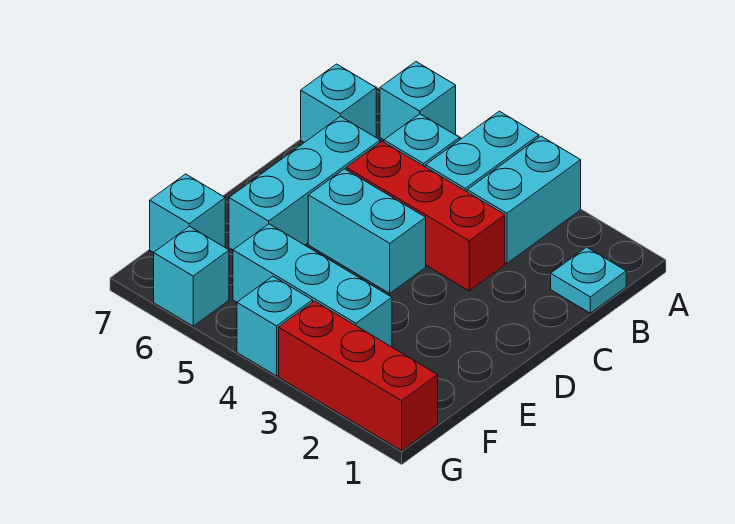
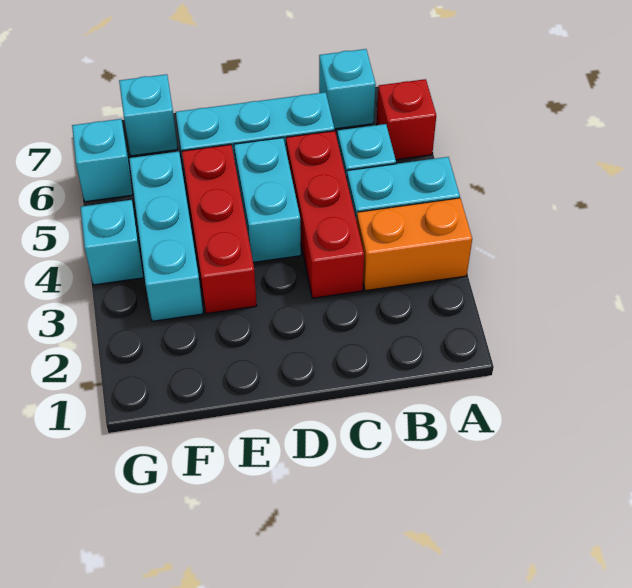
cyan brick A3:B3 level 1 -> orange brick A3:B3 level 1
cyan brick A6 level 1 -> red brick A6 level 1
cyan plate B1 level 1 -> none
red brick G1:G3 level 1 -> red brick E3:E5 level 1

